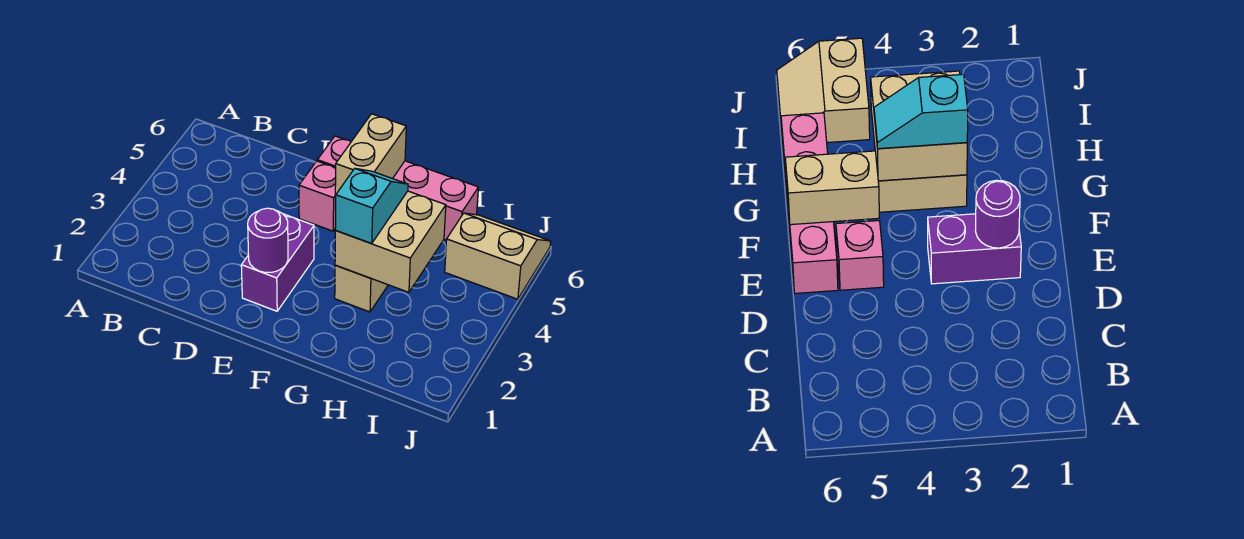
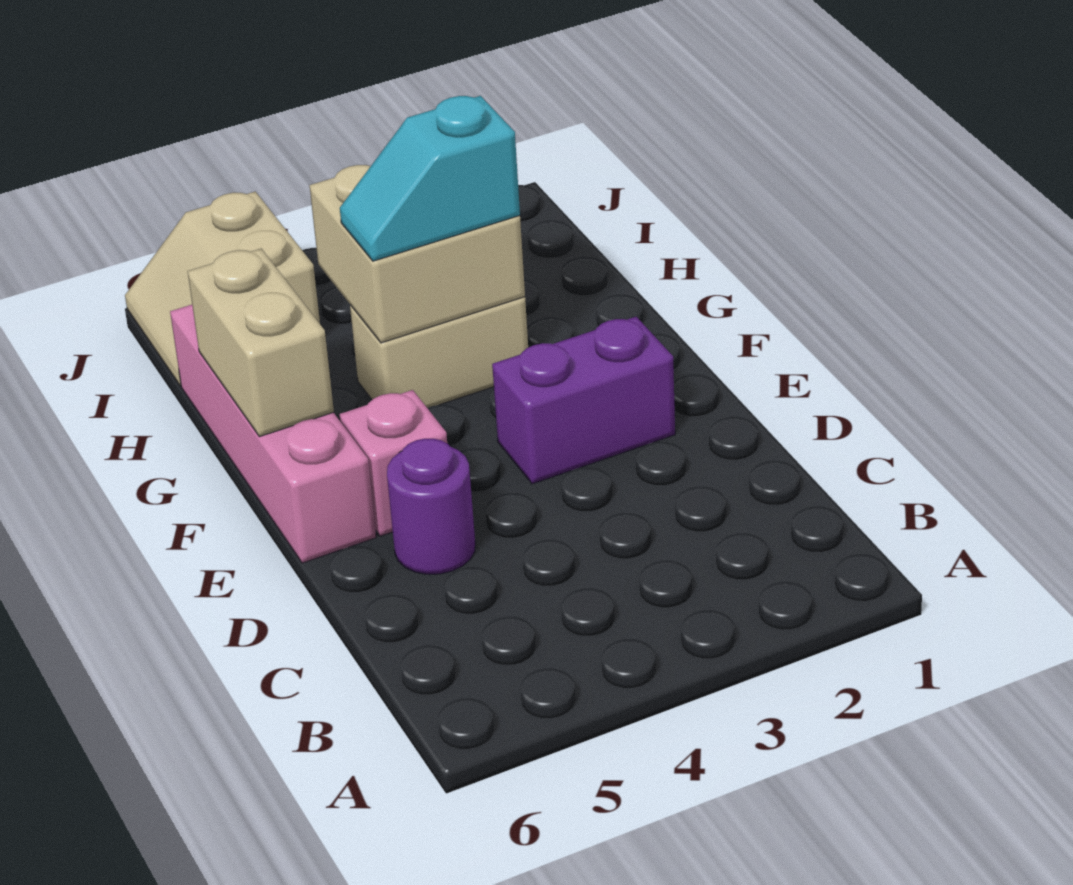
purple round brick E2 level 2 -> purple round brick D5 level 1
tan brick F5:F6 level 2 -> tan brick F6:G6 level 2

